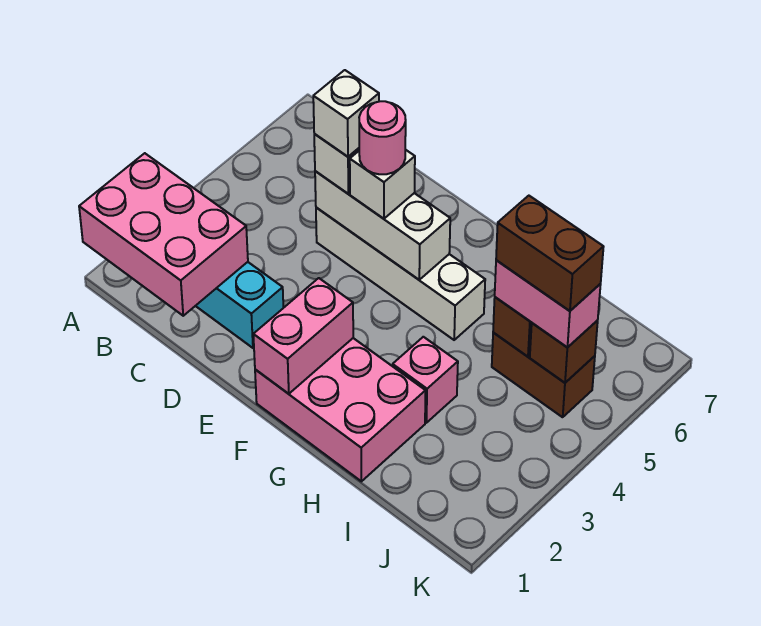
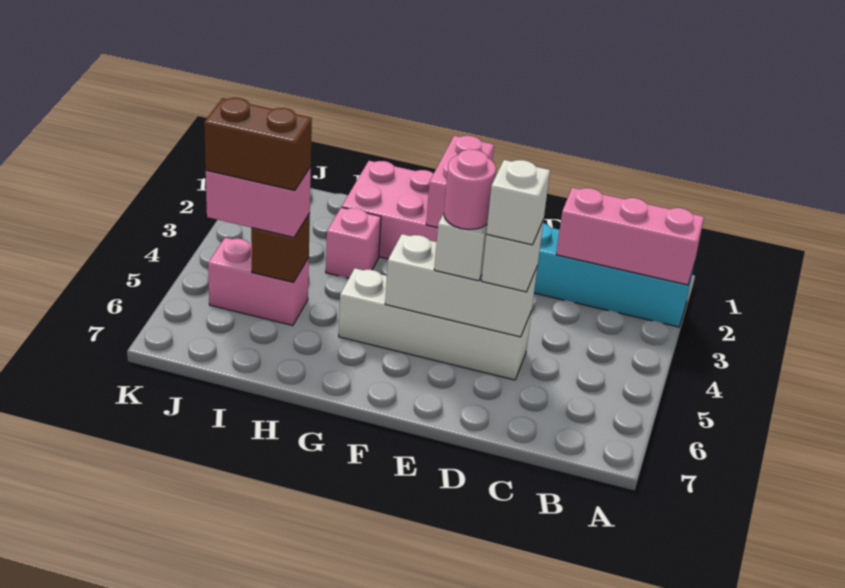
pink brick A1:C2 level 2 -> pink brick A2:C2 level 2
brown brick I5:J5 level 1 -> pink brick I5:J5 level 1
brown brick J5 level 2 -> none

